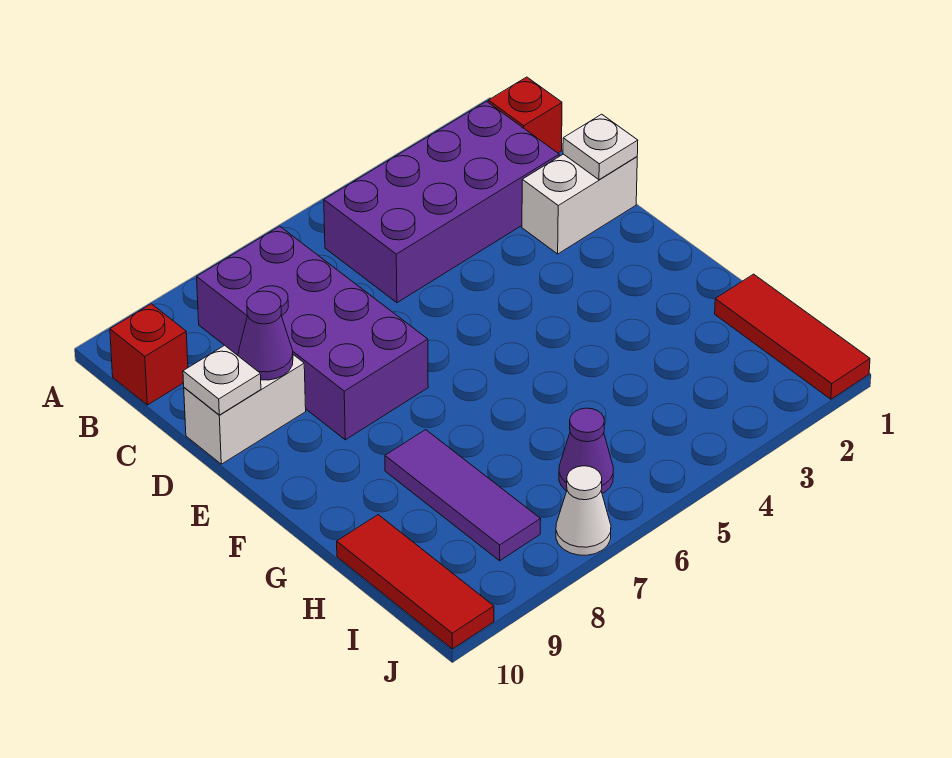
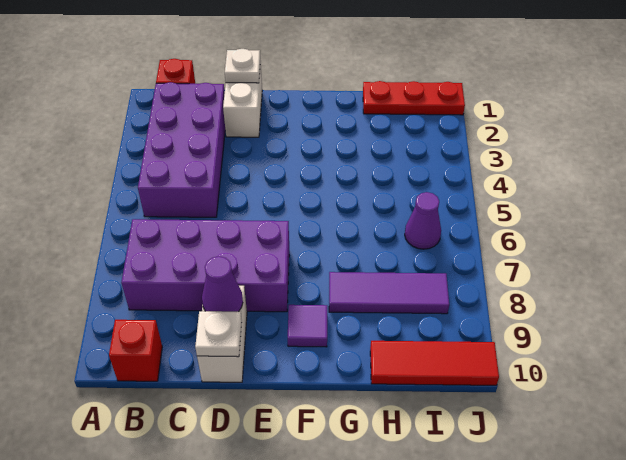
none -> purple tile F9 level 1
red tile H1:J1 level 1 -> red plate H1:J1 level 1
white cone J7 level 1 -> none

